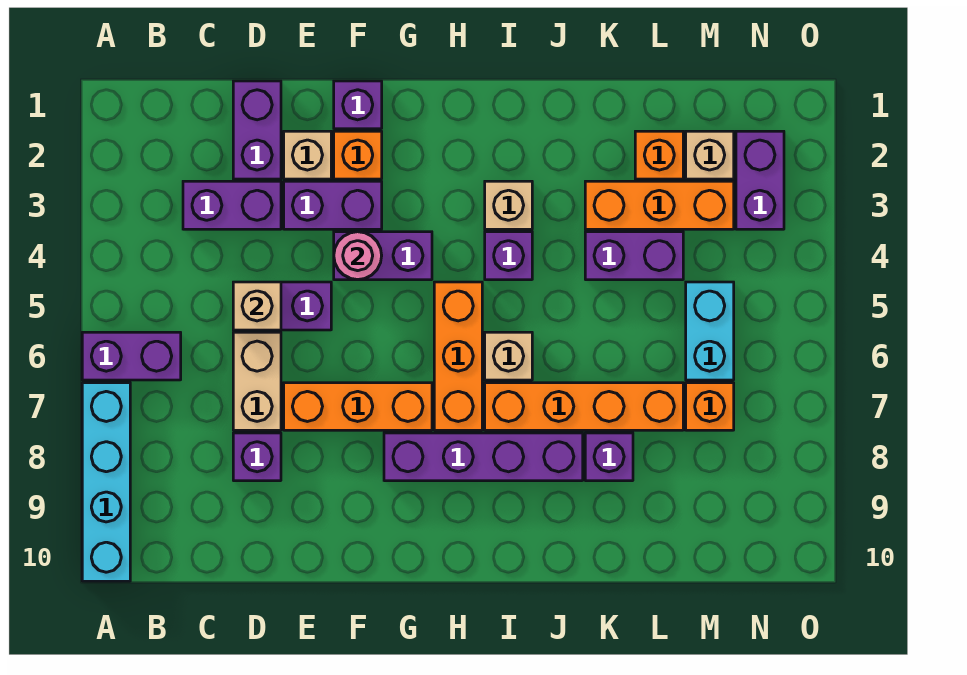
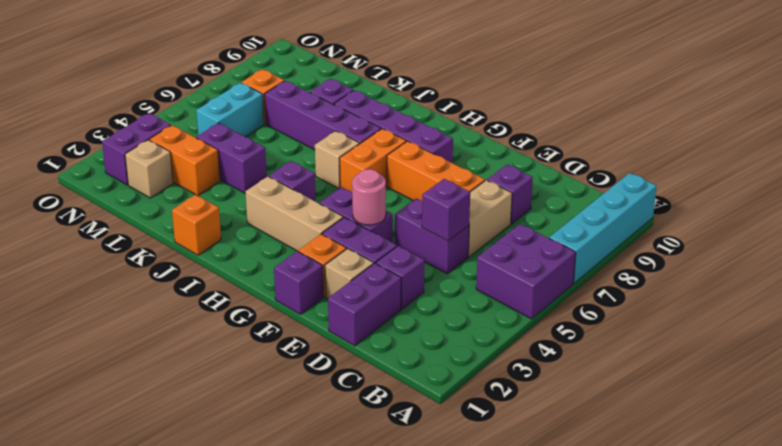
purple brick A6:B6 level 1 -> purple brick A5:B6 level 1
purple brick C3:D3 level 1 -> purple brick D3 level 1
tan brick D5 level 2 -> purple brick D5 level 2
orange brick H5:H7 level 1 -> orange brick H6:H7 level 1
tan brick I3 level 1 -> tan brick G3:I3 level 1
orange brick I7:L7 level 1 -> purple brick I7:L7 level 1
orange brick K3:M3 level 1 -> orange brick L3:M3 level 1
orange brick L2 level 1 -> orange brick J1 level 1

